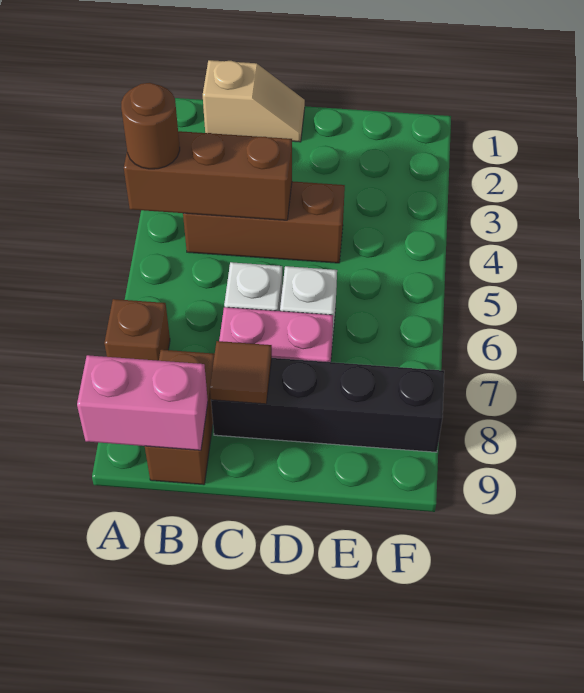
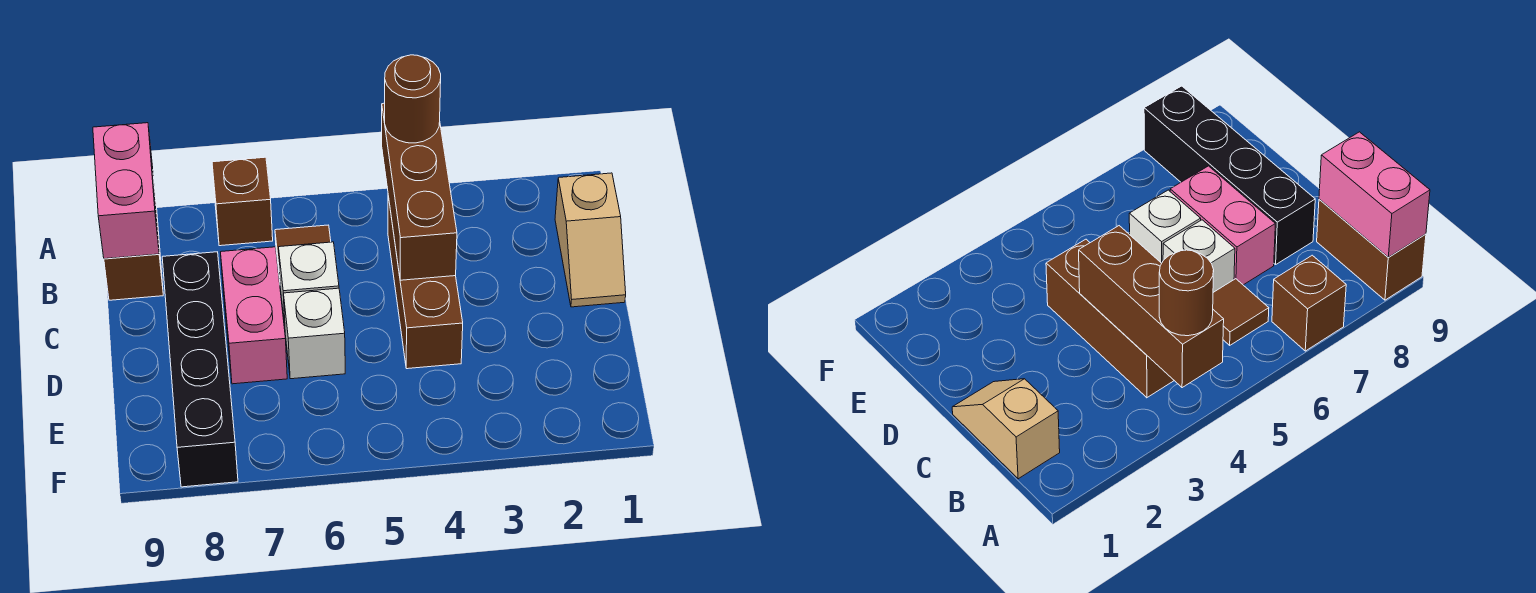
brown brick B8:B9 level 1 -> brown brick A9:B9 level 1
brown tile C8 level 2 -> brown tile B6 level 1

